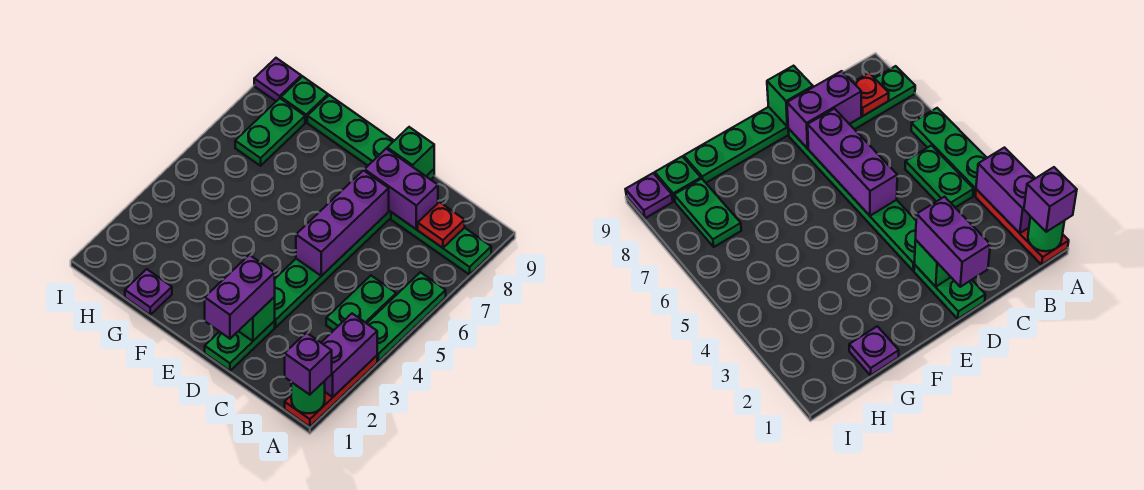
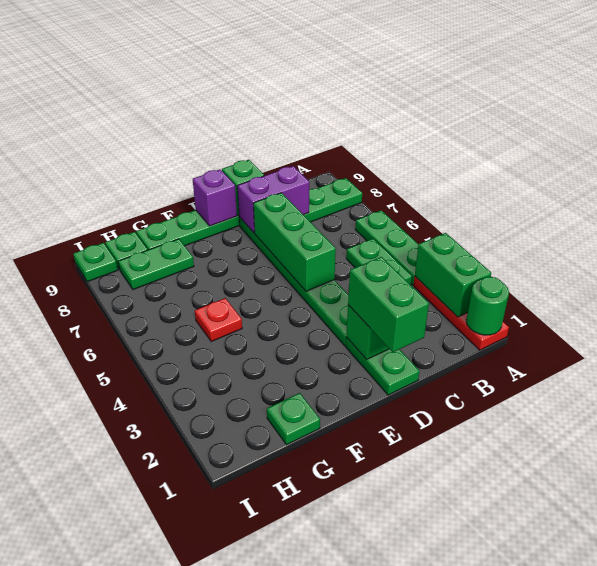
purple brick A1 level 3 -> purple brick E9 level 2
purple brick A2:A3 level 2 -> green brick A2:A3 level 2
red plate B8 level 2 -> red plate G5 level 1
purple brick D1:D2 level 3 -> green brick D1:D2 level 3
purple brick D5:D7 level 2 -> green brick D5:D7 level 2
purple plate G1 level 1 -> green plate G1 level 1
green plate H7:H8 level 1 -> green plate G8:H8 level 1
purple plate I9 level 1 -> green plate I9 level 1

